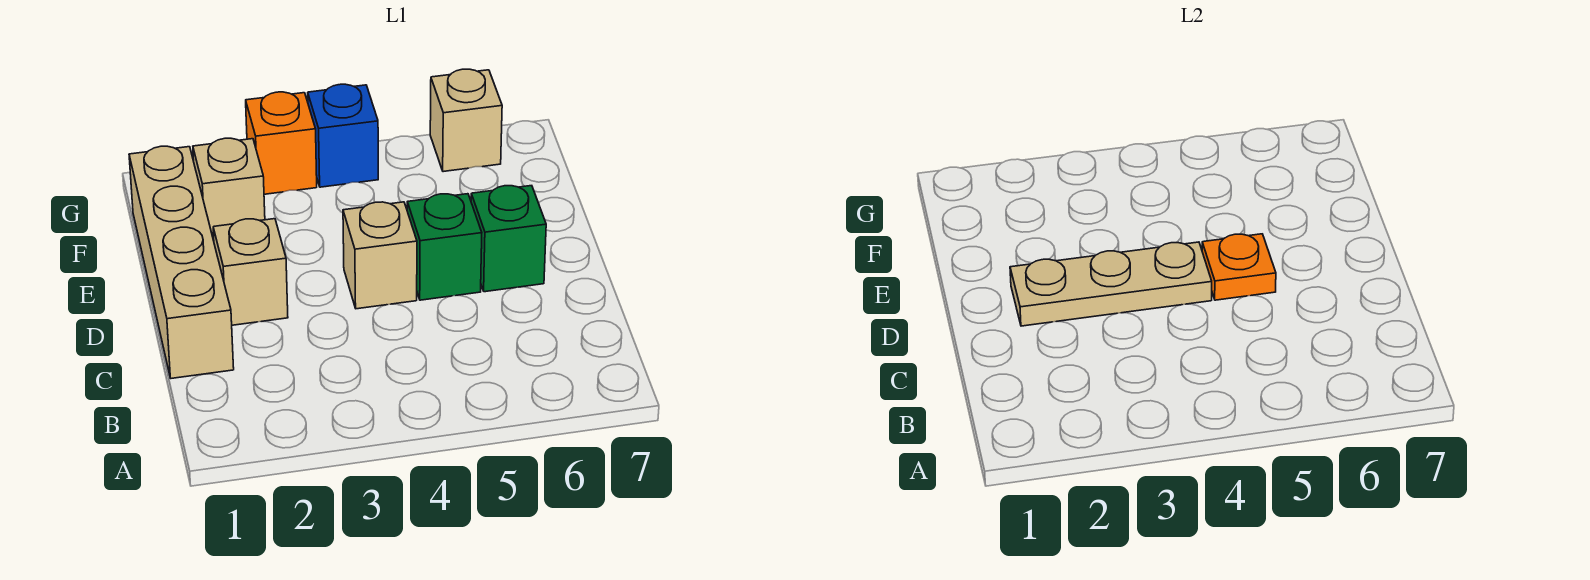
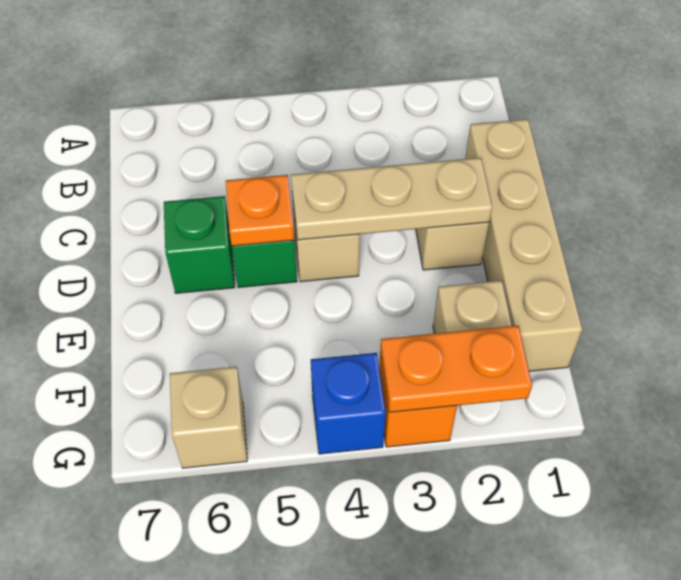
none -> orange plate G2:G3 level 2

